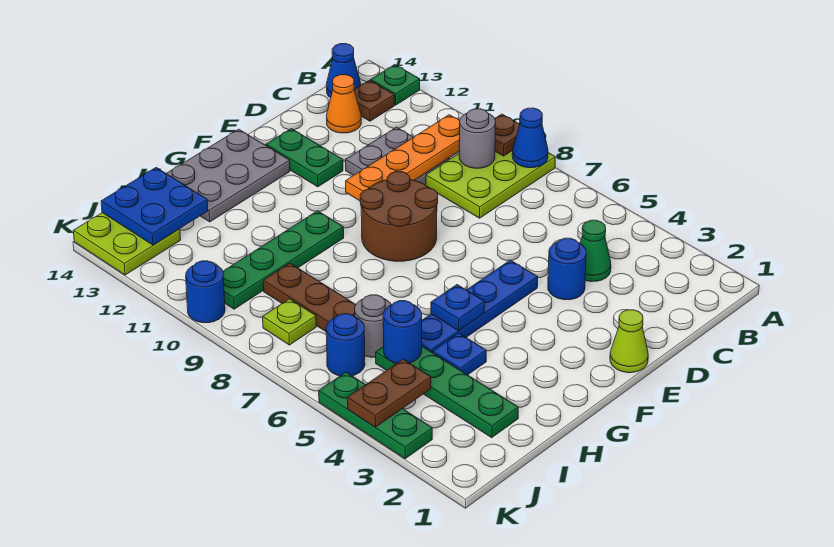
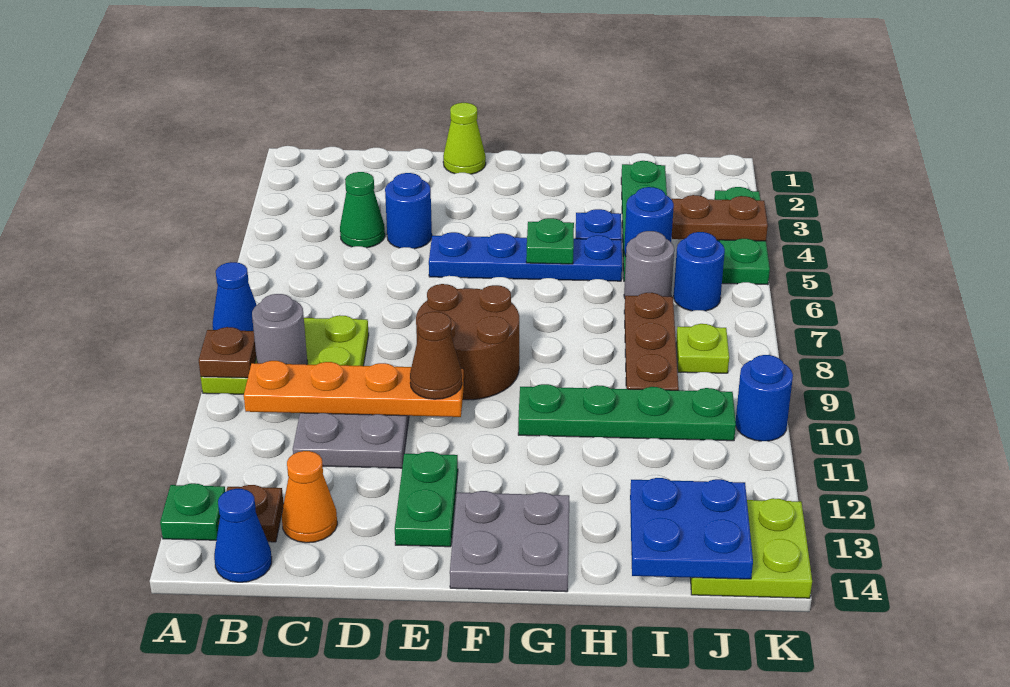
none -> brown cone E10 level 3
grey plate F13:H14 level 1 -> grey plate F13:G14 level 1
blue plate G5 level 2 -> green plate G5 level 2

